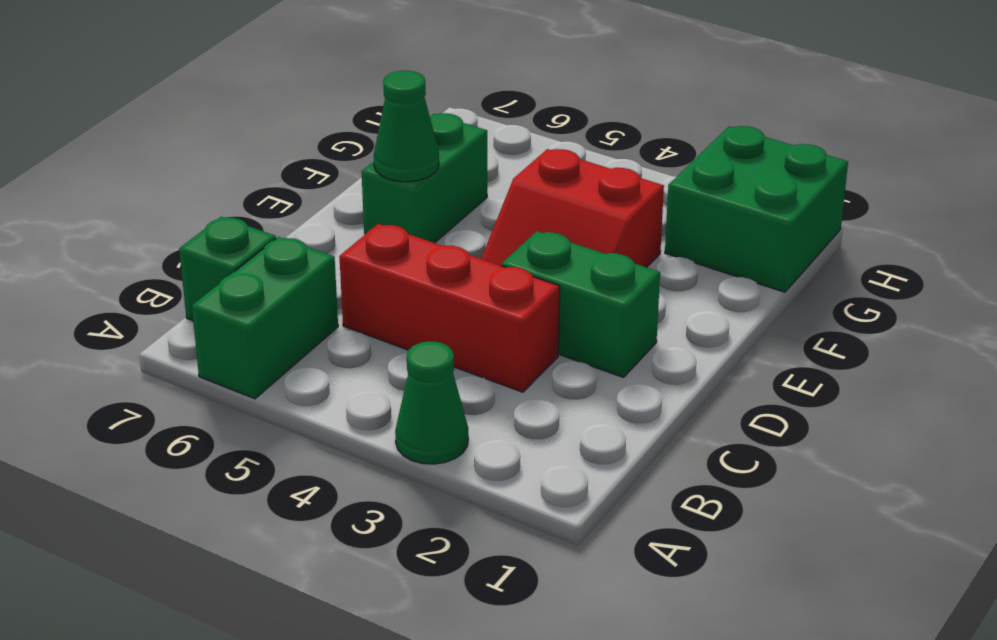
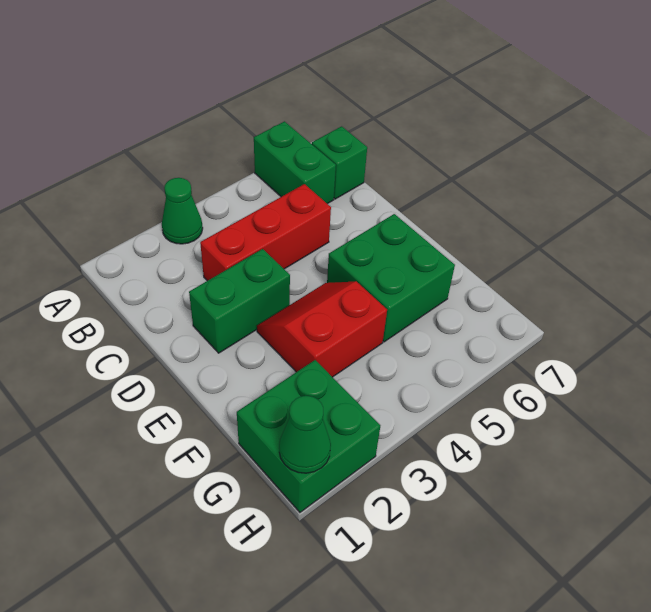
green brick E6:F6 level 1 -> green brick E5:F6 level 1
green cone E6 level 2 -> green cone H1 level 2

